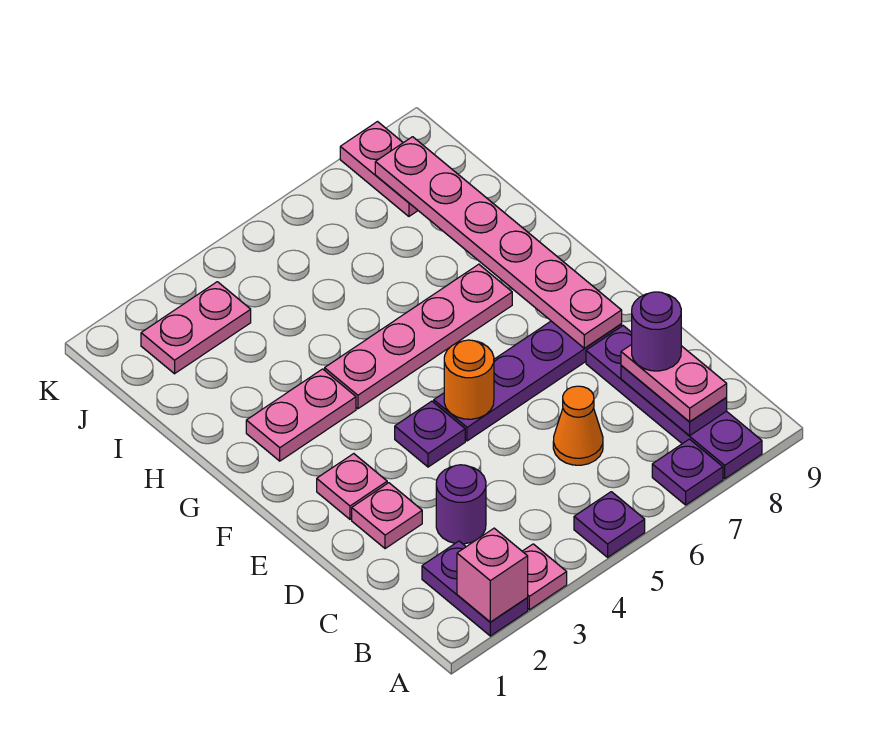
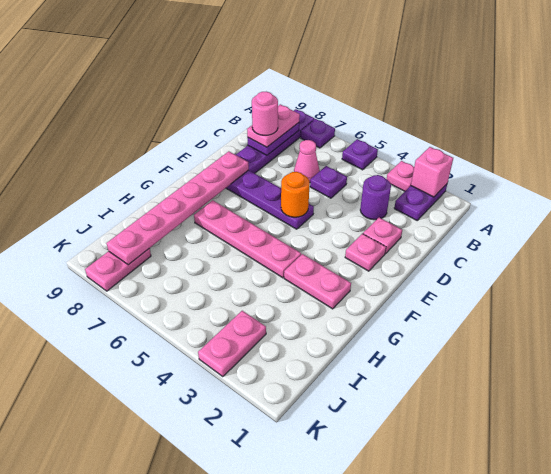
orange cone C6 level 1 -> pink cone C6 level 1
purple round brick C8 level 4 -> pink round brick C8 level 4
purple plate E4 level 1 -> purple plate C5 level 1
pink plate J2:J3 level 1 -> pink plate J3:K3 level 1

